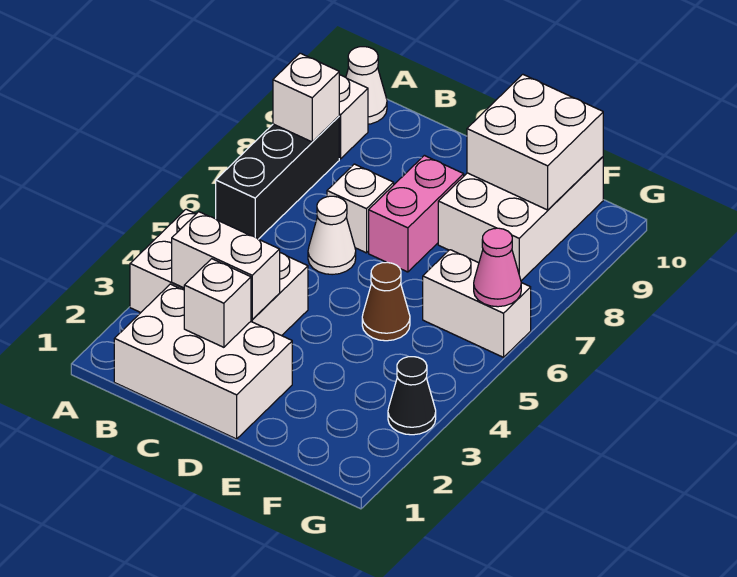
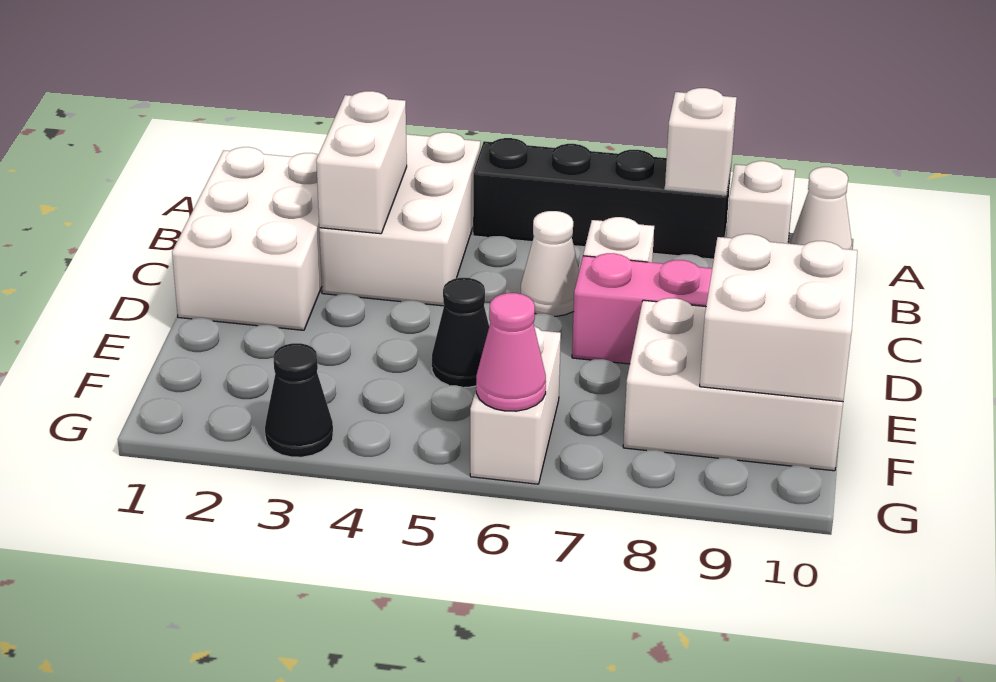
black brick A6:A8 level 1 -> black brick A5:A8 level 1
white brick C2 level 2 -> none
brown cone E5 level 1 -> black cone E5 level 1

